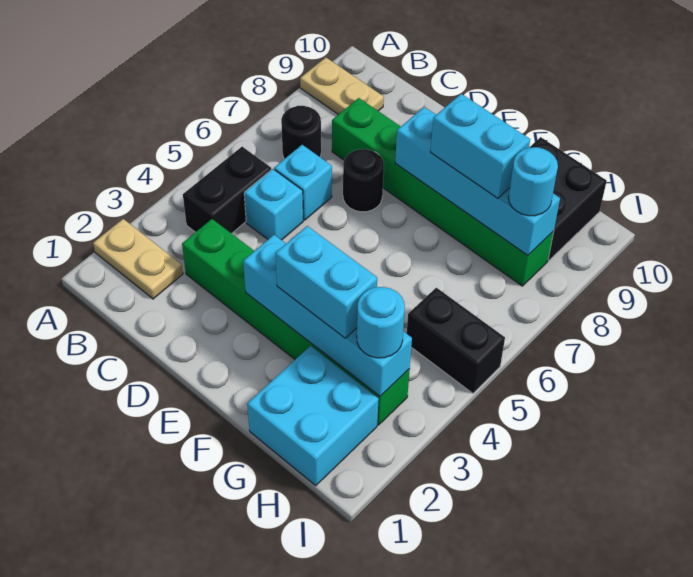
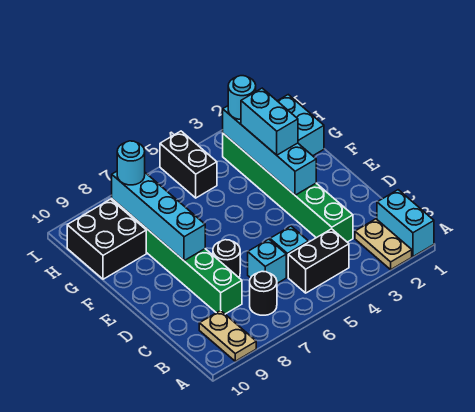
cyan brick F8:G8 level 3 -> cyan brick A1:B1 level 1

